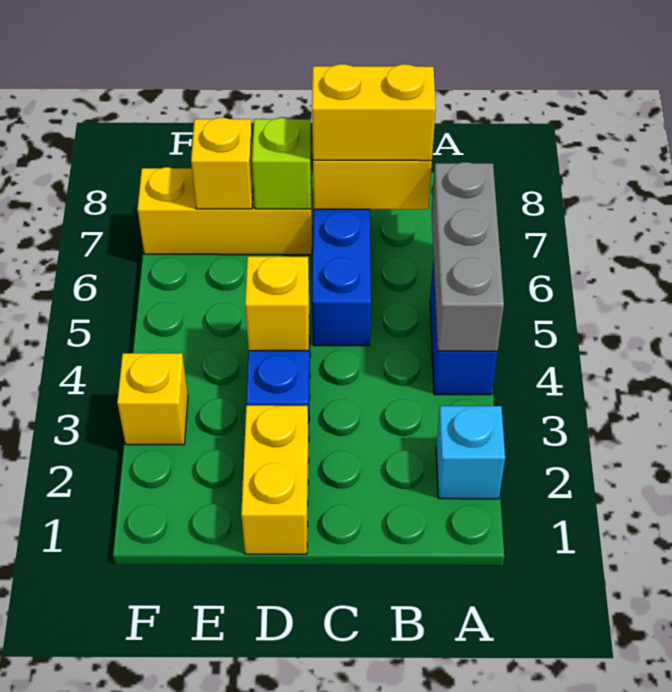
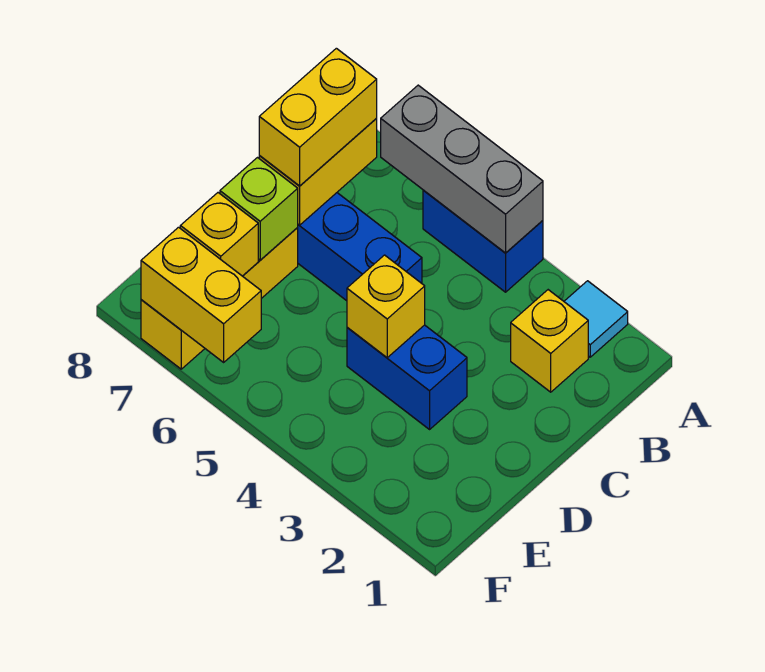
cyan brick A2 level 1 -> cyan tile A2 level 1
yellow brick D1:D2 level 1 -> yellow brick F6:F7 level 2
yellow brick F3 level 1 -> yellow brick B2 level 1

